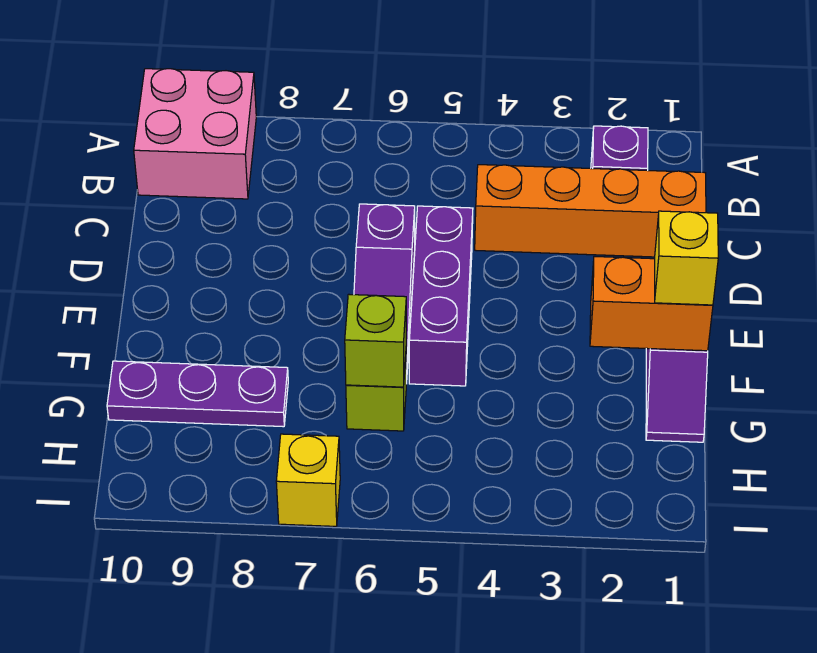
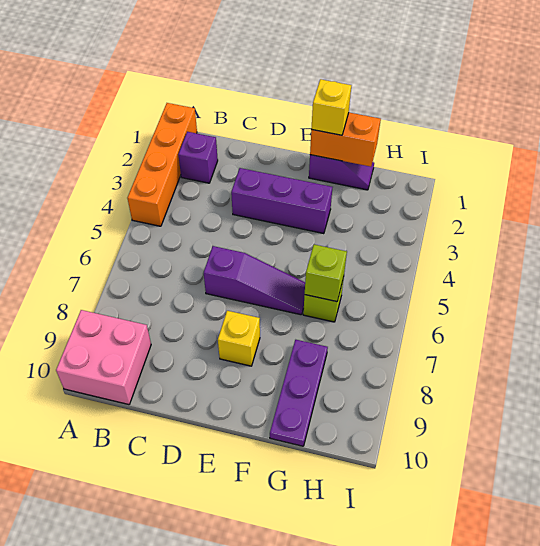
orange brick C1:C4 level 1 -> orange brick A1:A4 level 1
purple brick D5:F5 level 1 -> purple brick D3:F3 level 1
orange brick F1:F2 level 2 -> orange brick F1:G1 level 2
yellow brick I7 level 1 -> yellow brick E8 level 1

